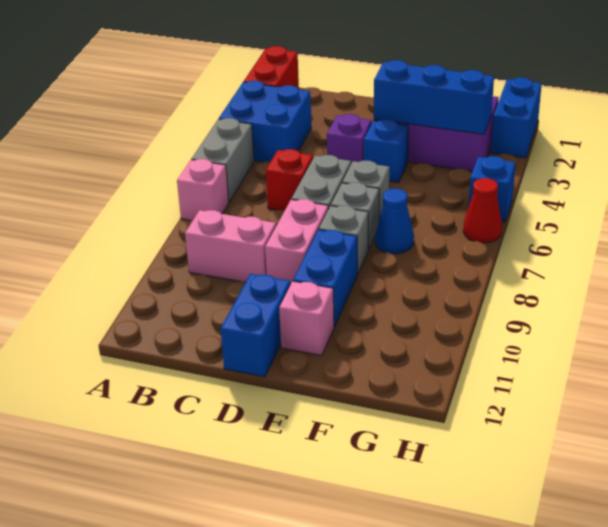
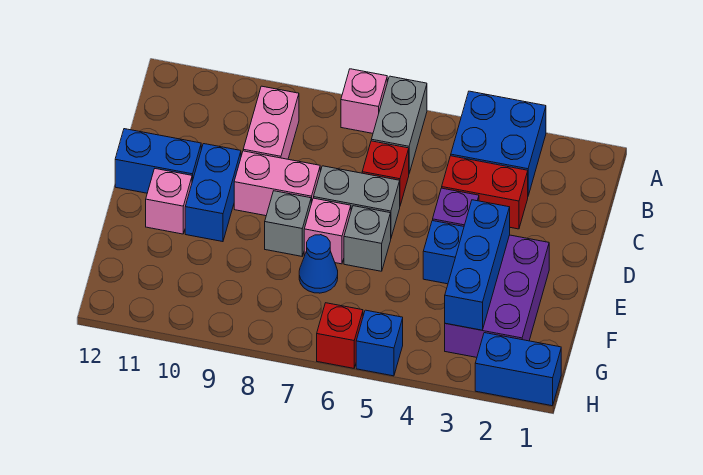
red brick A1:A2 level 1 -> red brick C3:C4 level 1
grey brick A5:A6 level 1 -> grey brick A6:B6 level 1
grey brick E7 level 1 -> pink brick E7 level 1
blue brick E9:E10 level 1 -> blue brick D10:E10 level 1
red cone H6 level 1 -> red brick H6 level 1

